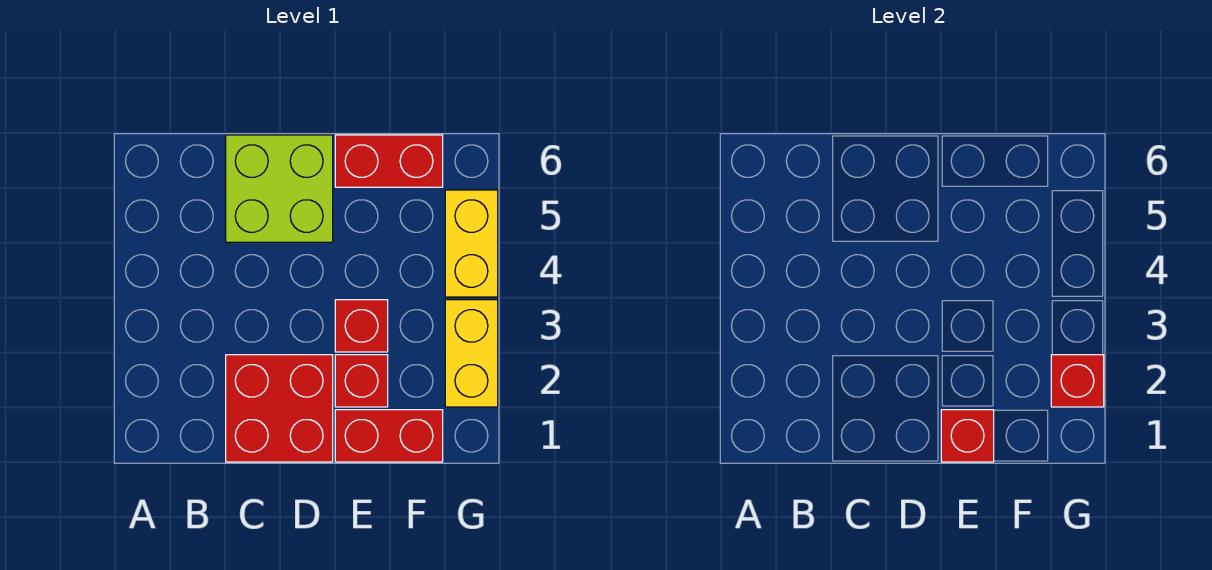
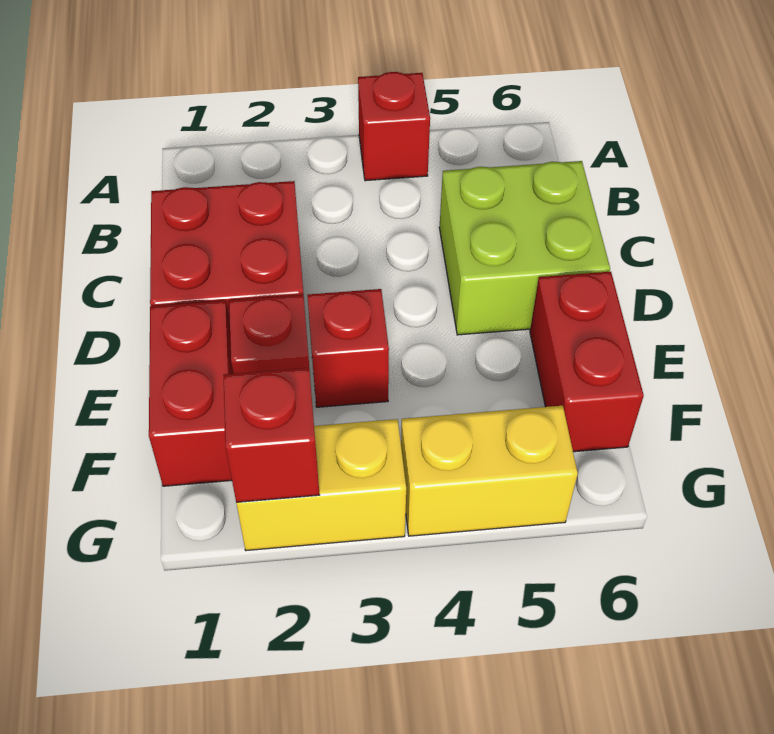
red brick E1 level 2 -> red brick A4 level 1

